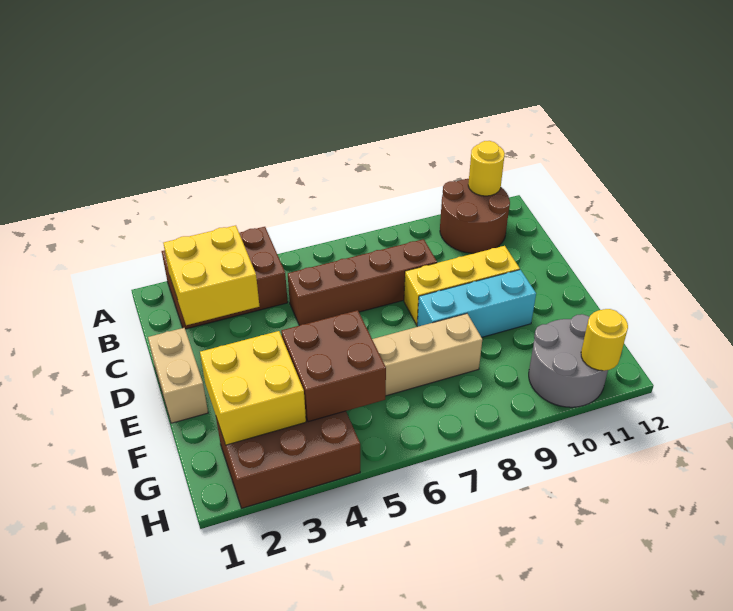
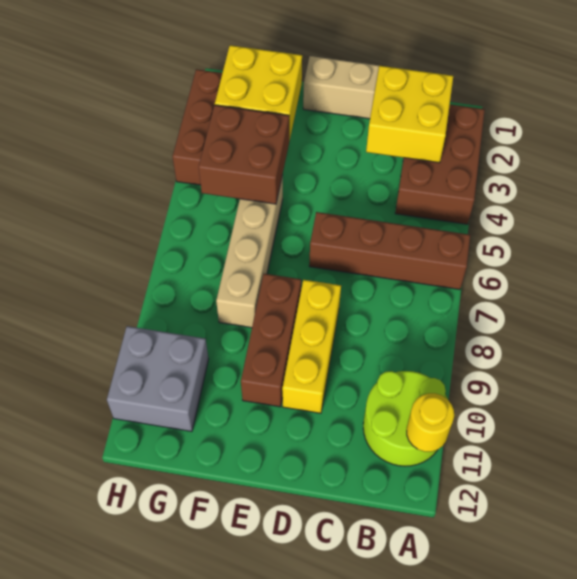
brown round brick A10:B11 level 1 -> lime round brick A10:B11 level 1
brown brick C5:C8 level 1 -> brown brick A6:D6 level 1
cyan brick E8:E10 level 1 -> brown brick E8:E10 level 1
grey round brick G10:H11 level 1 -> grey brick G10:H11 level 1
yellow round brick H11 level 2 -> none

